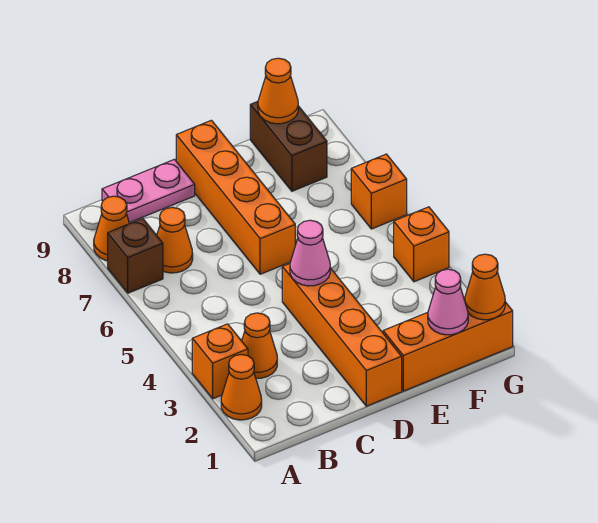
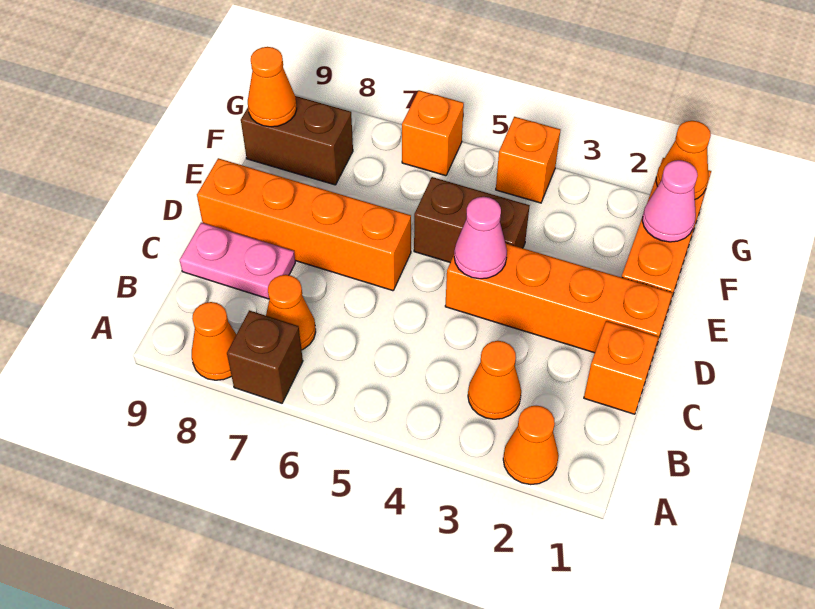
orange brick A3 level 1 -> orange brick C1 level 1
pink plate B9:C9 level 1 -> pink plate C8:C9 level 1
none -> brown brick E4:E5 level 1

